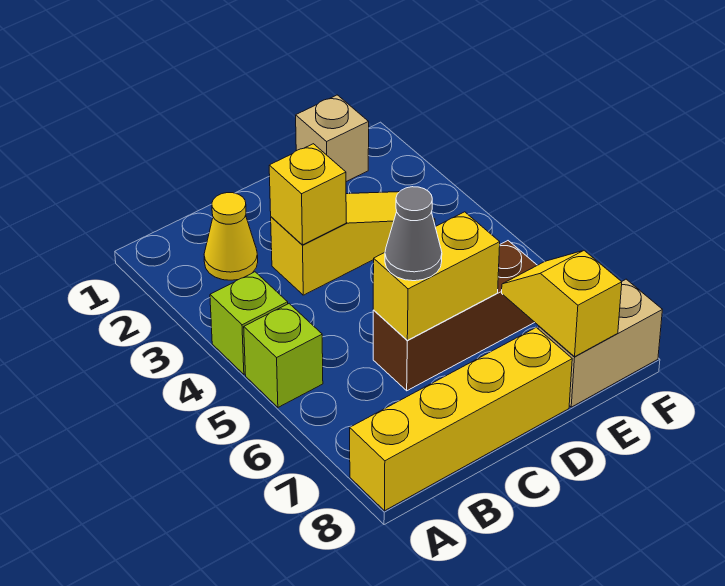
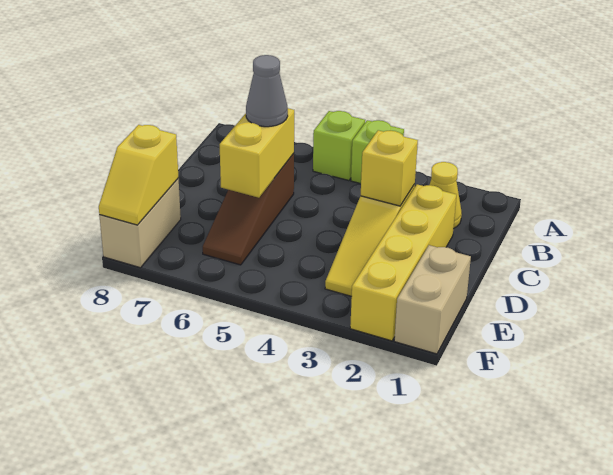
yellow brick A8:D8 level 1 -> yellow brick C2:F2 level 1
brown brick C6:E6 level 1 -> brown slope C6:E6 level 1 top C
tan brick E1 level 1 -> tan brick E1:F1 level 1
yellow slope E7:E8 level 2 top 8 -> yellow slope E8:F8 level 2 top E

